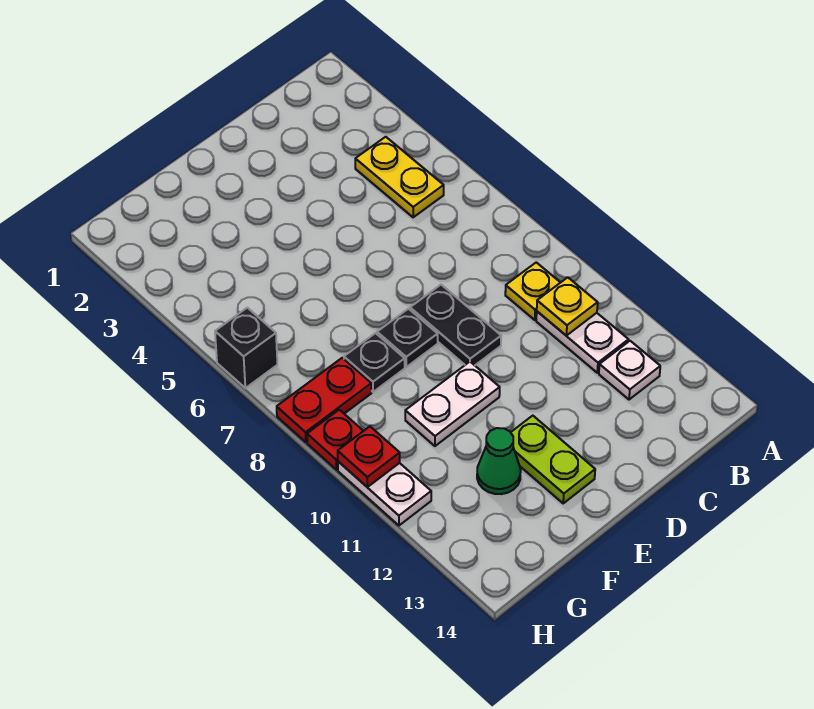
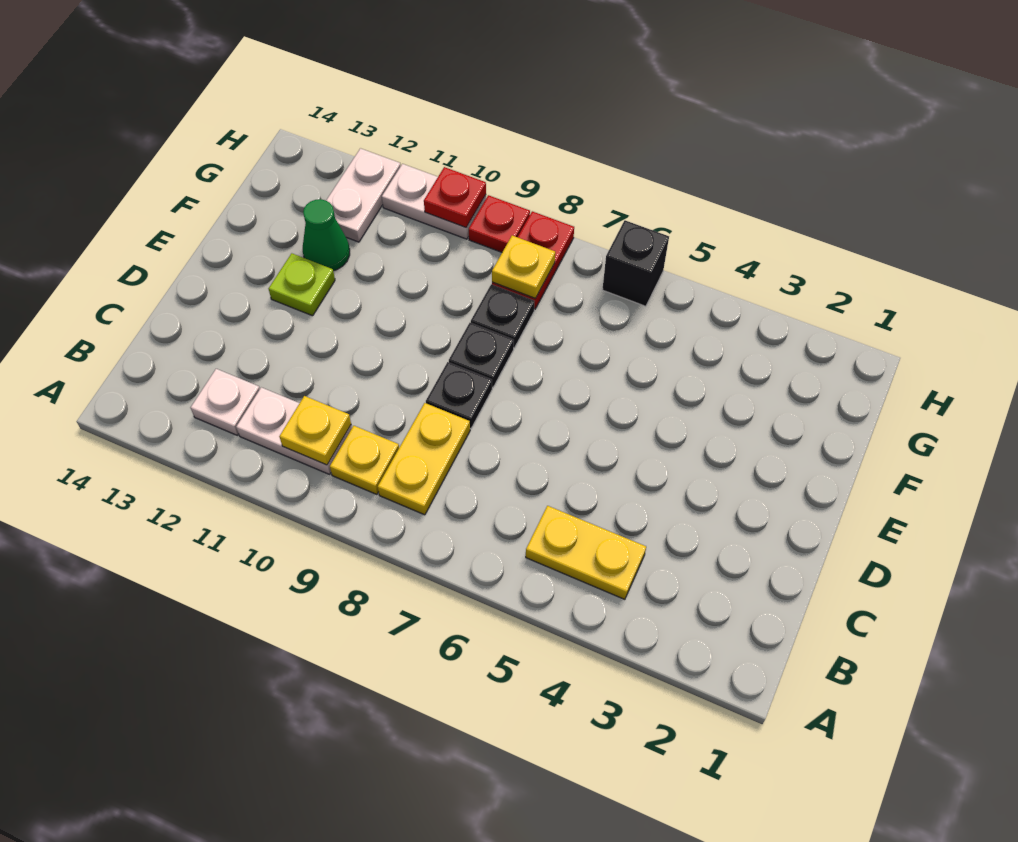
none -> yellow plate B8:C8 level 1
black plate D8:D9 level 1 -> black plate D8 level 1
white plate E10:F10 level 1 -> white plate G12:H12 level 1
lime plate E12:E13 level 1 -> lime plate E12 level 1
none -> yellow plate G8 level 2

